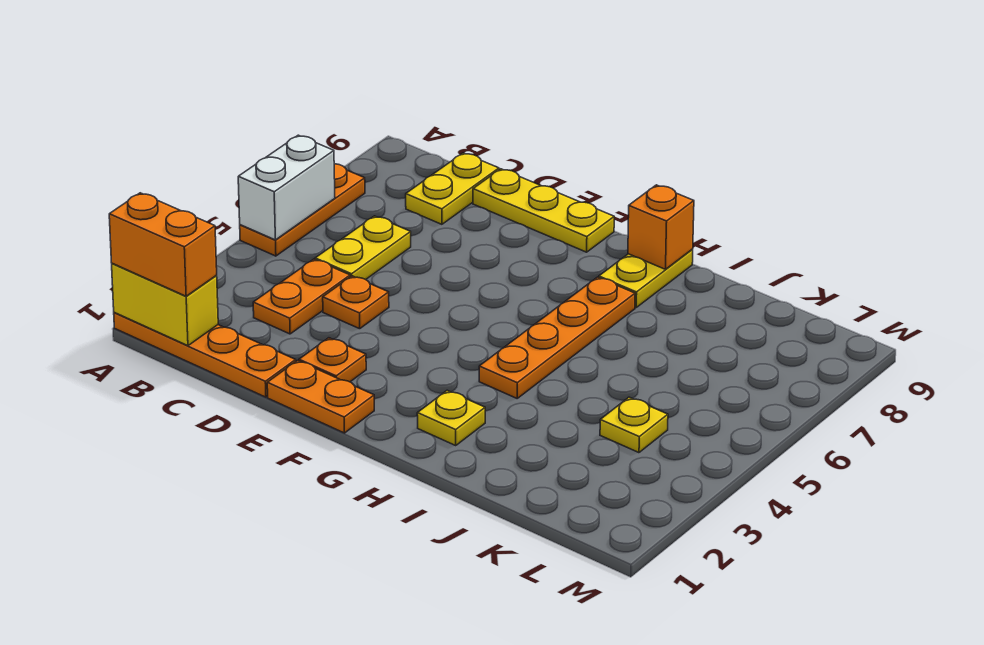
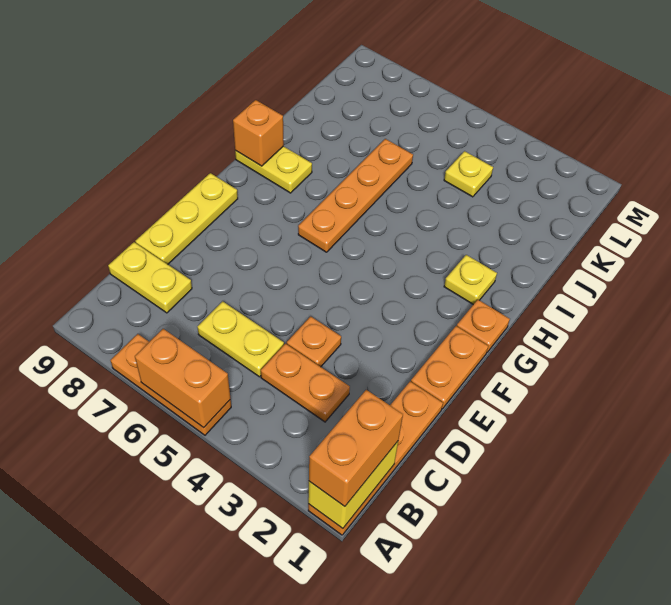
white brick A5:A6 level 2 -> orange brick A5:A6 level 2
orange plate E2 level 1 -> orange plate G1 level 1
orange plate H4:H7 level 1 -> orange plate G6:J6 level 1

